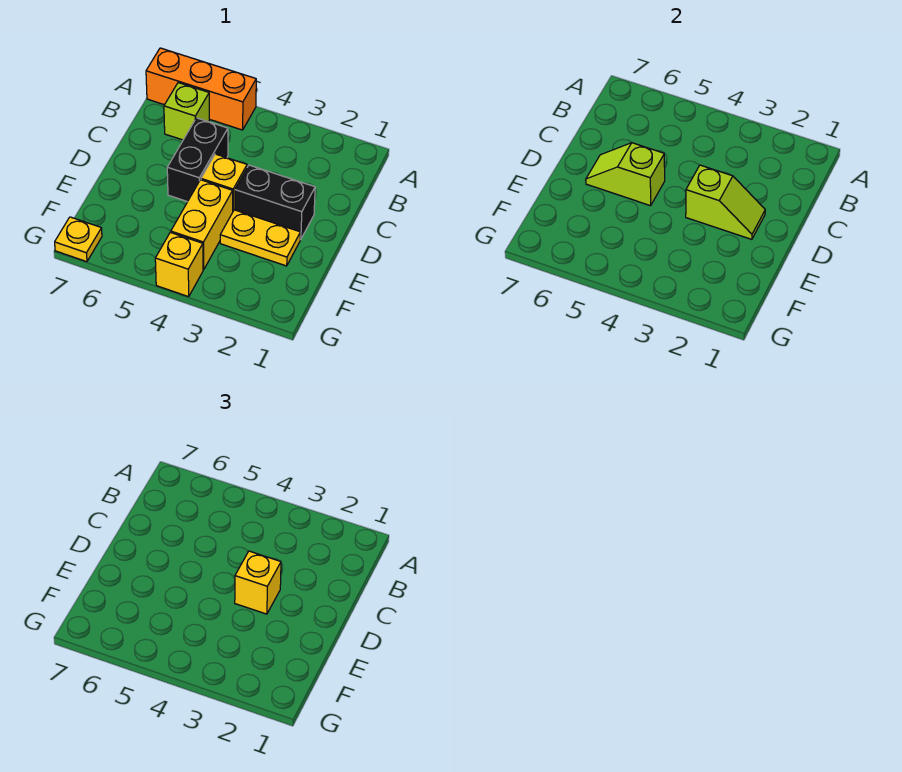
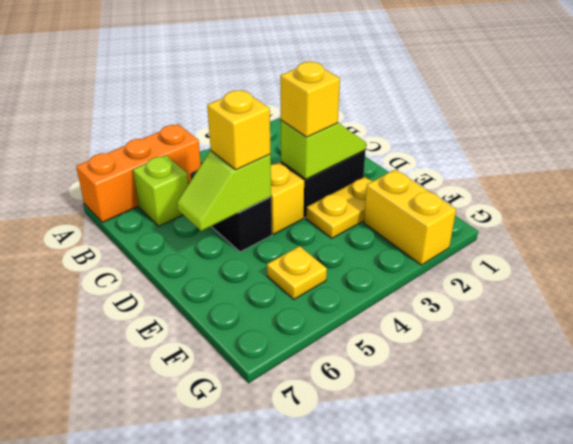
yellow brick E4:F4 level 1 -> yellow brick F2:G2 level 1
yellow brick G4 level 1 -> yellow brick D5 level 3
yellow plate G7 level 1 -> yellow plate F5 level 1

